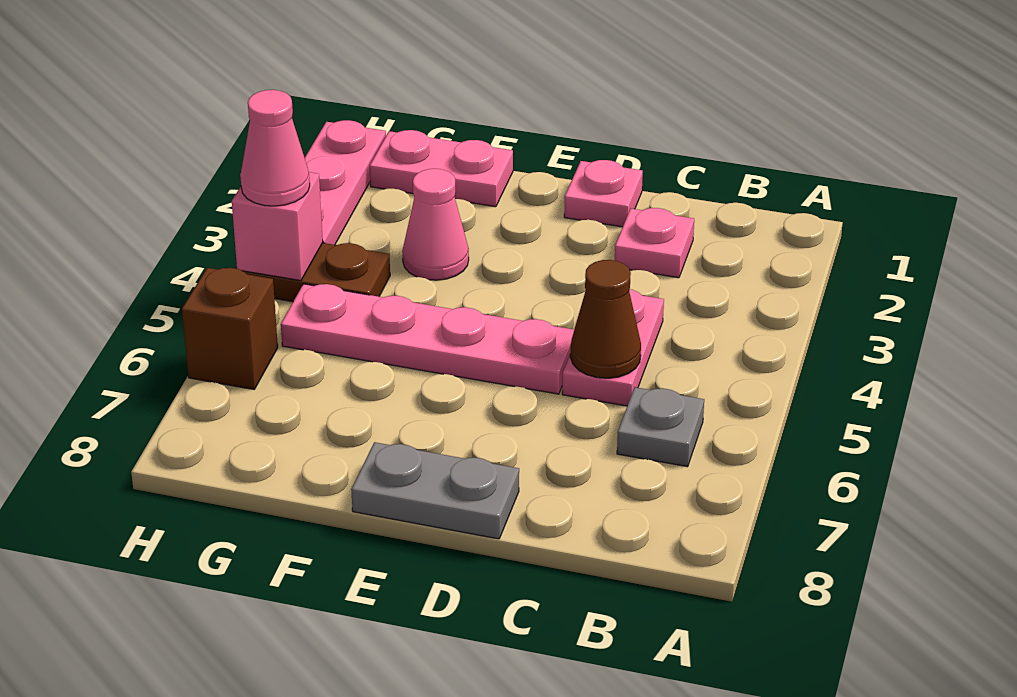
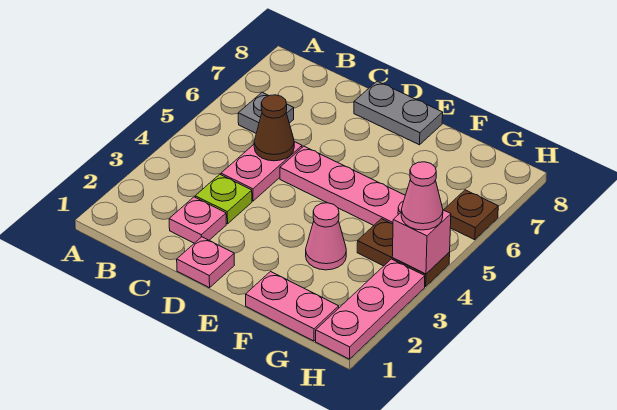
none -> lime plate C3 level 1
brown brick H6 level 1 -> brown plate H6 level 1

